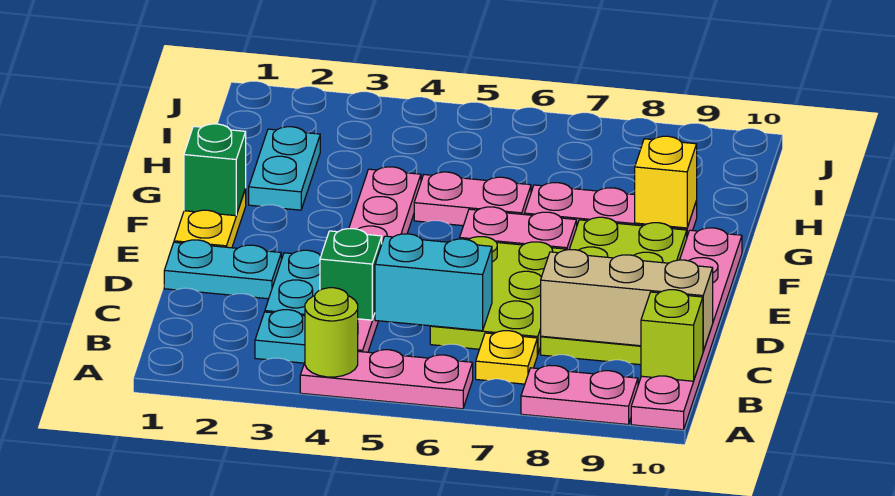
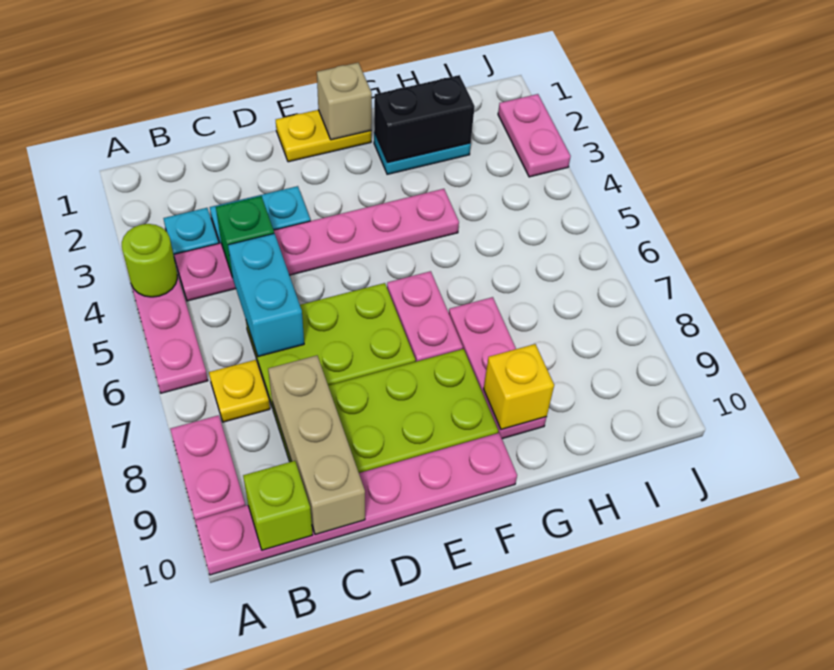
cyan plate D1:D2 level 1 -> none
green brick F1 level 2 -> tan brick F1 level 2
none -> black brick G2:H2 level 2
pink plate G5:G6 level 1 -> pink plate J2:J3 level 1

